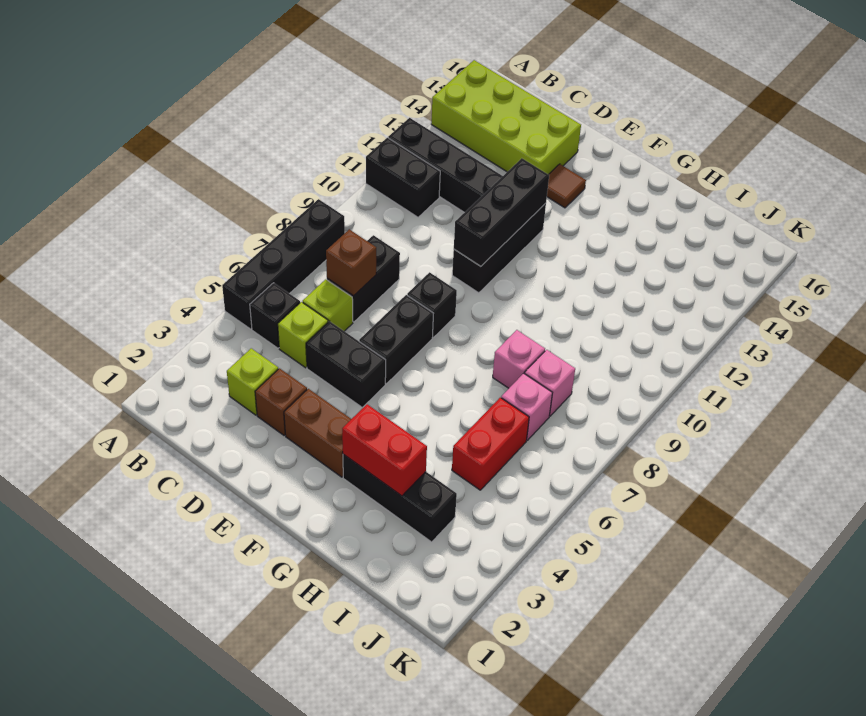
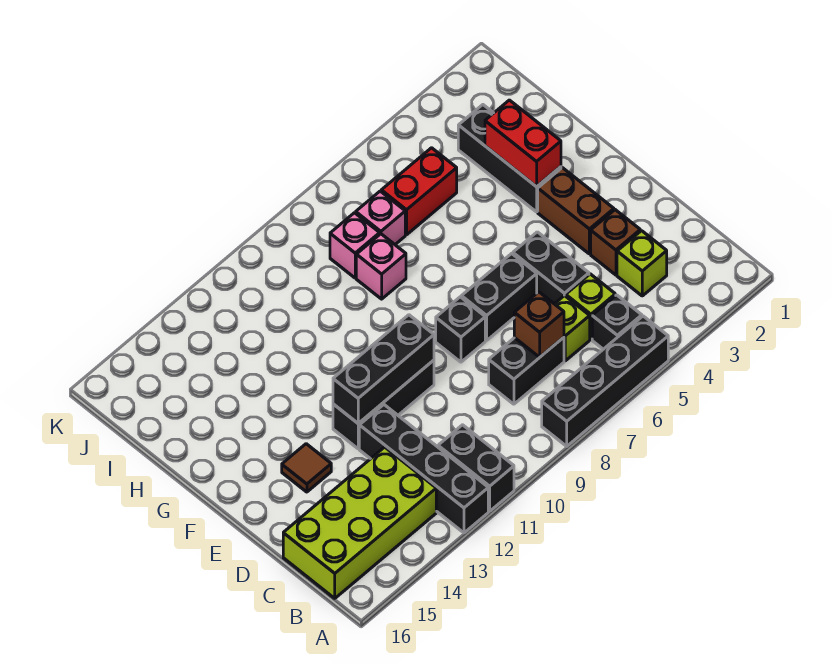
lime brick A14:D15 level 1 -> lime brick B13:C16 level 1

